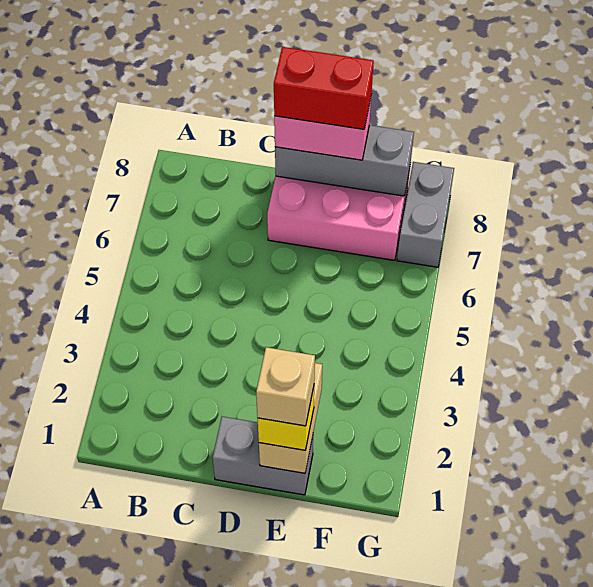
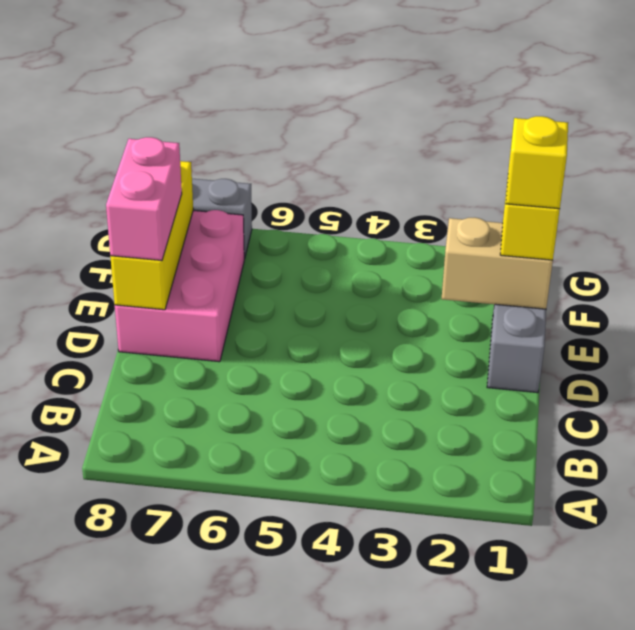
grey brick D8:F8 level 2 -> yellow brick D8:F8 level 2
red brick D8:E8 level 4 -> none
tan brick E1 level 4 -> yellow brick E1 level 4

